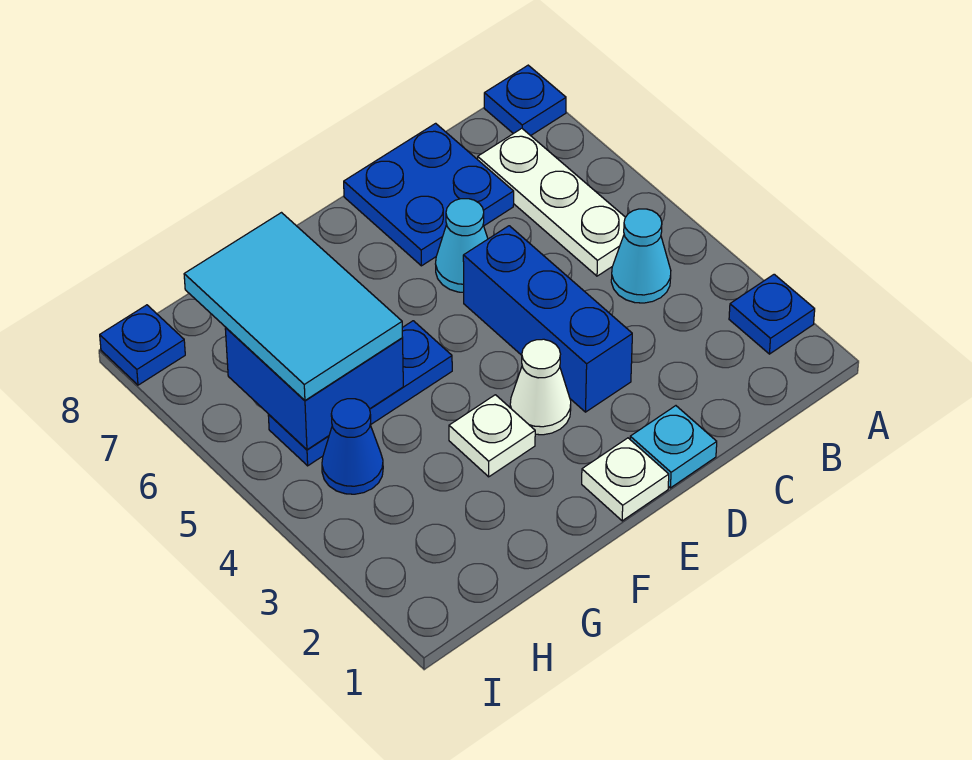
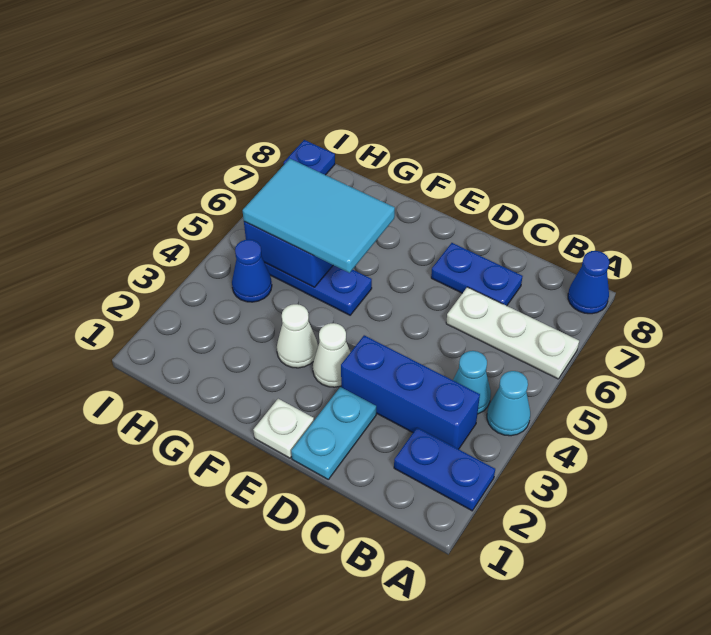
blue plate A2 level 1 -> blue plate A2:B2 level 1
blue plate A8 level 1 -> blue cone A8 level 1
white plate B5:B7 level 1 -> white plate A6:C6 level 1
blue plate C7:D8 level 1 -> blue plate C7:D7 level 1
cyan plate D1 level 1 -> cyan plate D1:D2 level 1
blue brick D3:D5 level 1 -> blue brick B3:D3 level 1
cyan cone D6 level 1 -> cyan cone A4 level 1
white plate F3 level 1 -> white cone F3 level 1
cyan tile G5:H7 level 3 -> cyan tile F5:H6 level 3

